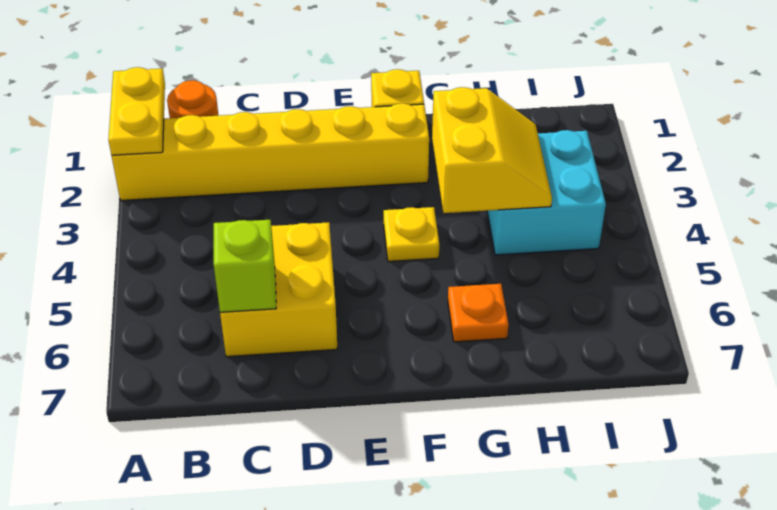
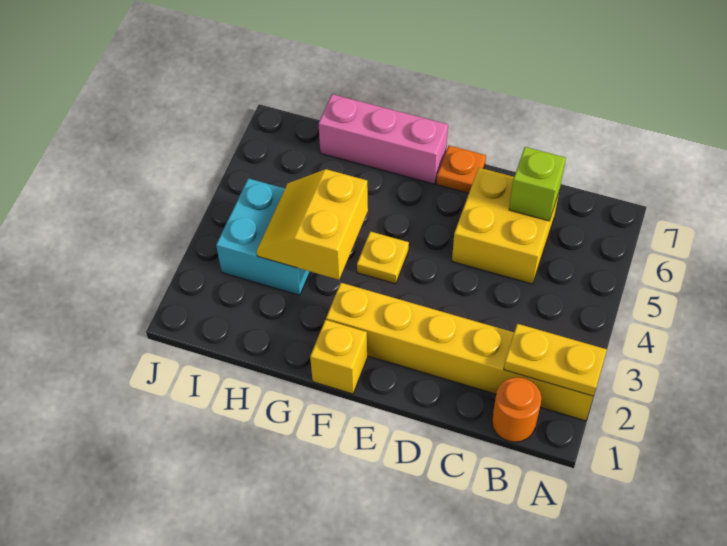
yellow plate A1:A2 level 2 -> yellow plate A2:B2 level 2
none -> pink brick F7:H7 level 1
orange plate G6 level 1 -> orange plate E7 level 1

